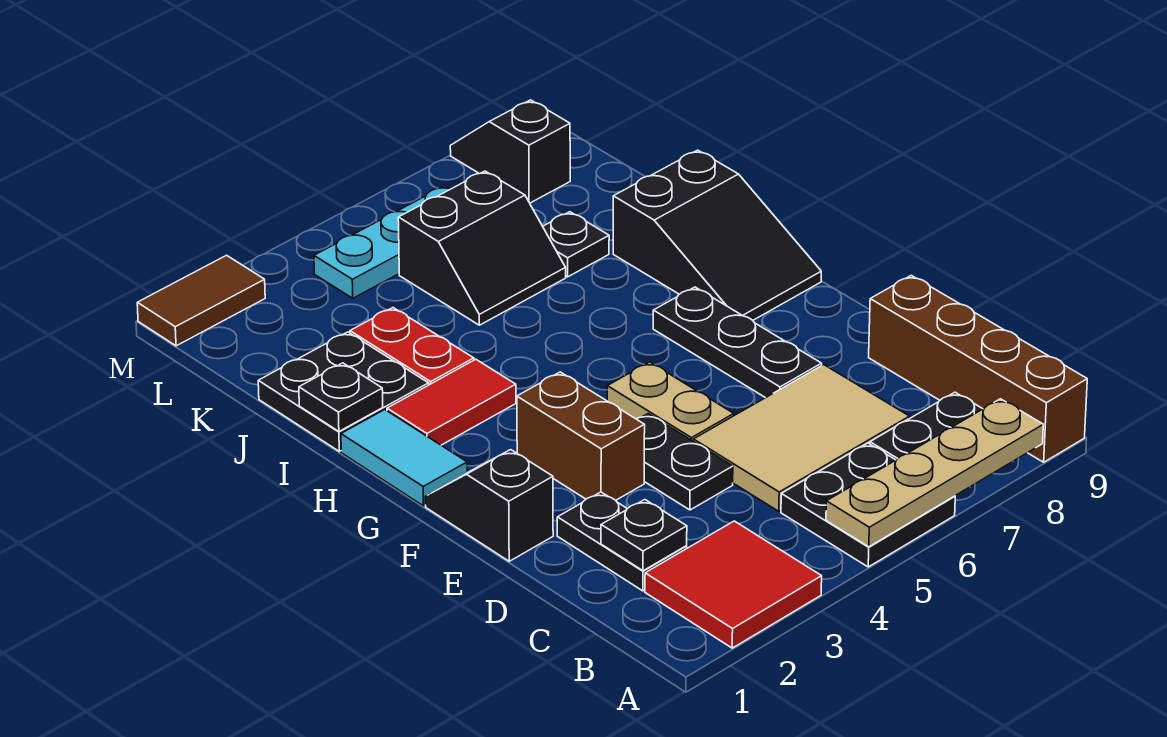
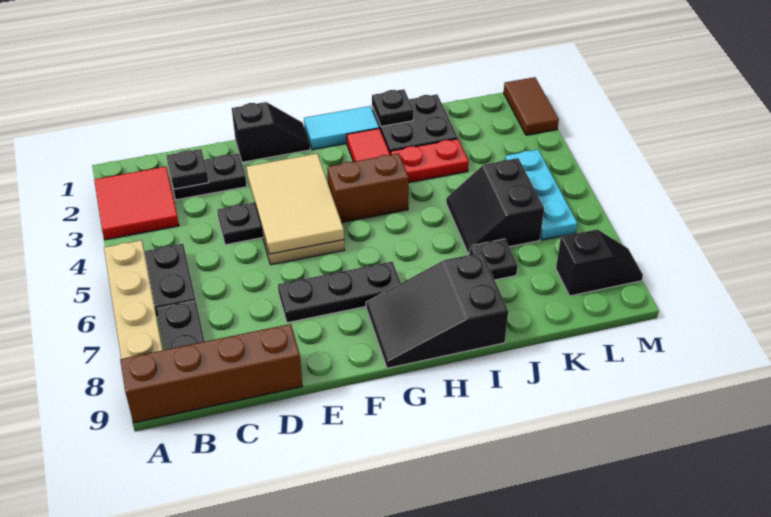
tan tile C5:D7 level 1 -> tan tile E3:F5 level 2
brown brick E3:F3 level 1 -> brown brick G4:H4 level 1

